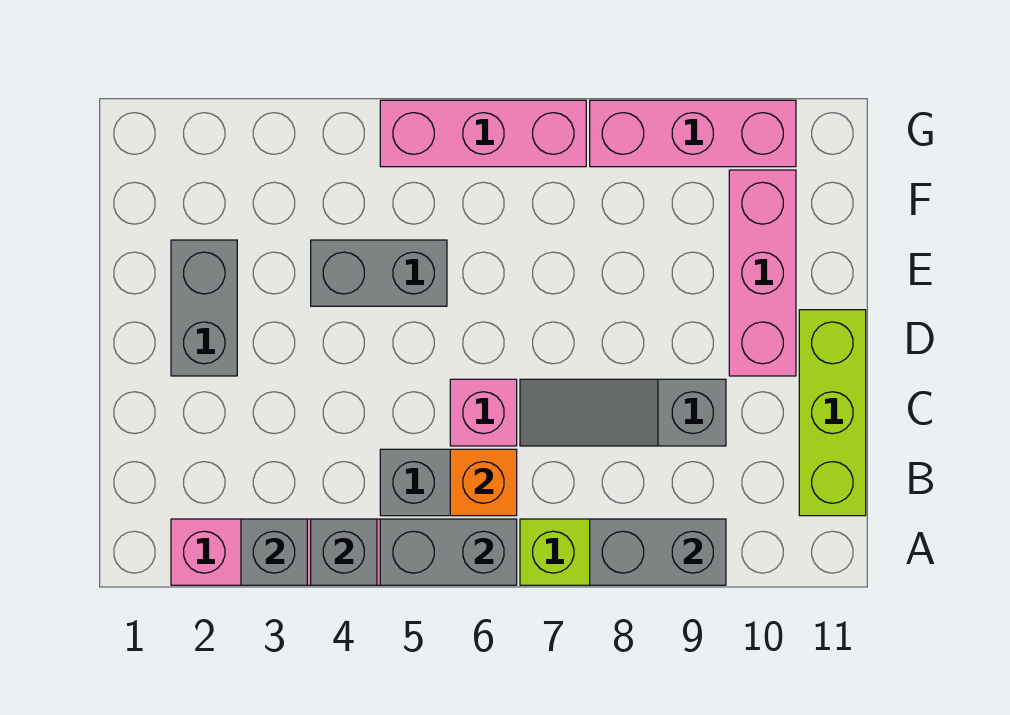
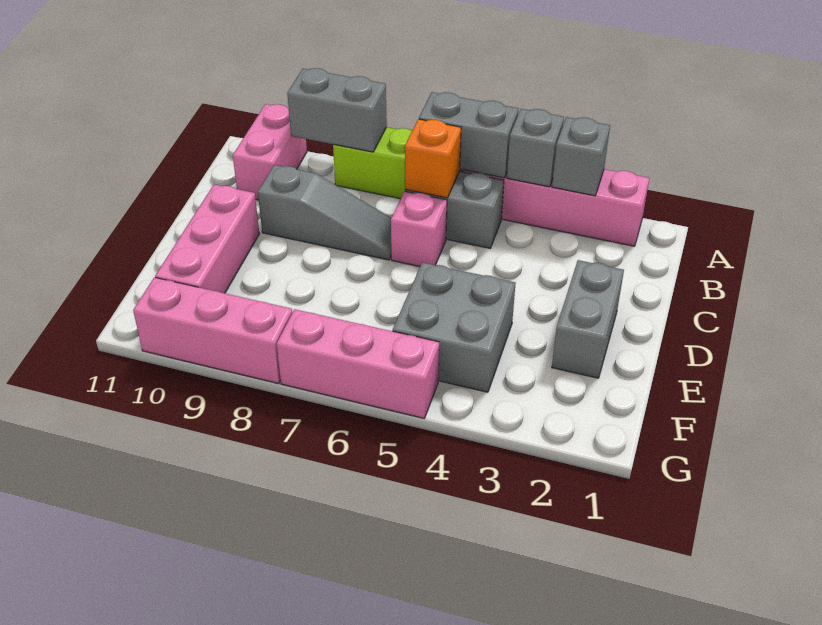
none -> pink brick A10:B10 level 1
lime brick B11:D11 level 1 -> none
grey brick E4:E5 level 1 -> grey brick E4:F5 level 1

